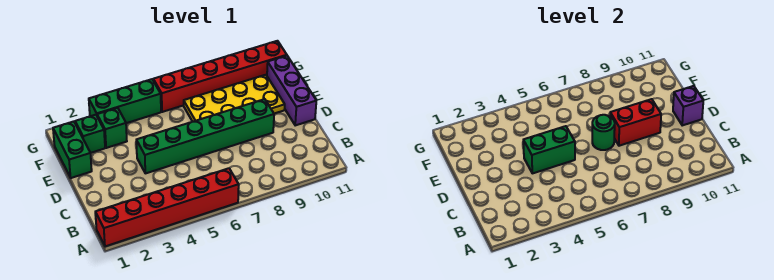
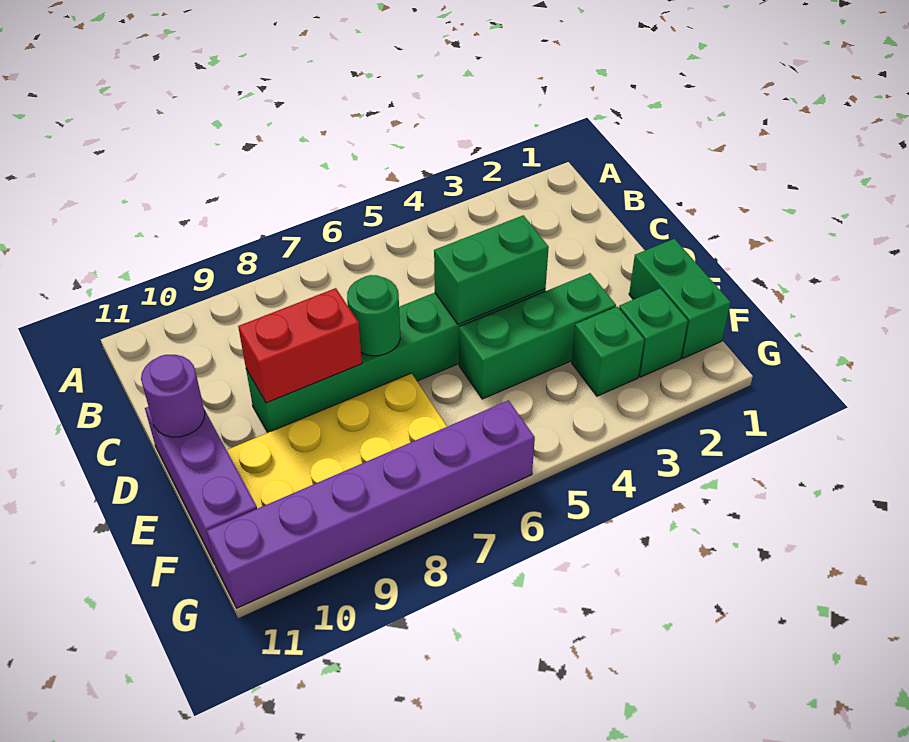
red brick A1:A6 level 1 -> none
purple brick D11 level 2 -> purple round brick D11 level 2
green brick G3:G5 level 1 -> green brick E3:E5 level 1
red brick G6:G11 level 1 -> purple brick G6:G11 level 1

